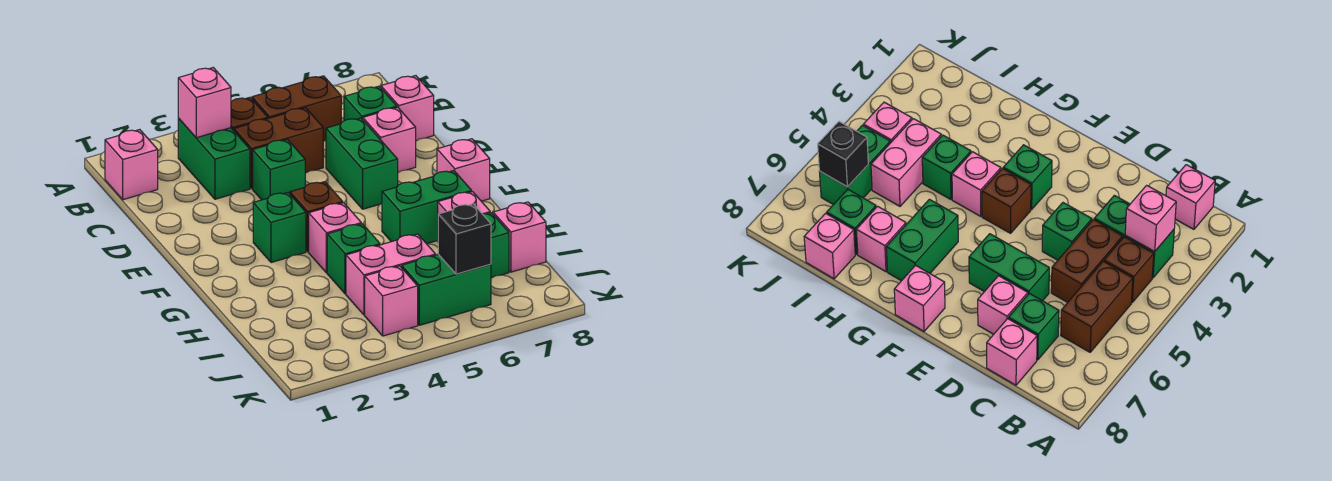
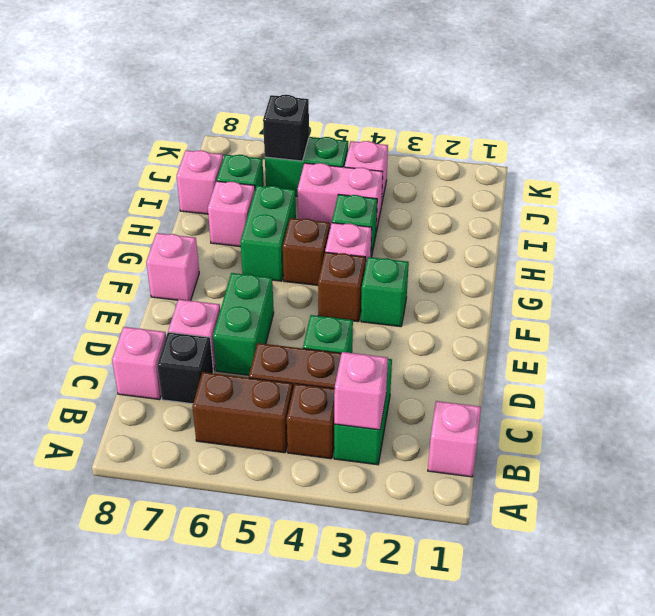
green brick C7 level 1 -> black brick C7 level 1
none -> brown brick G5 level 1
green brick G6:G7 level 1 -> green brick G6:H6 level 1

